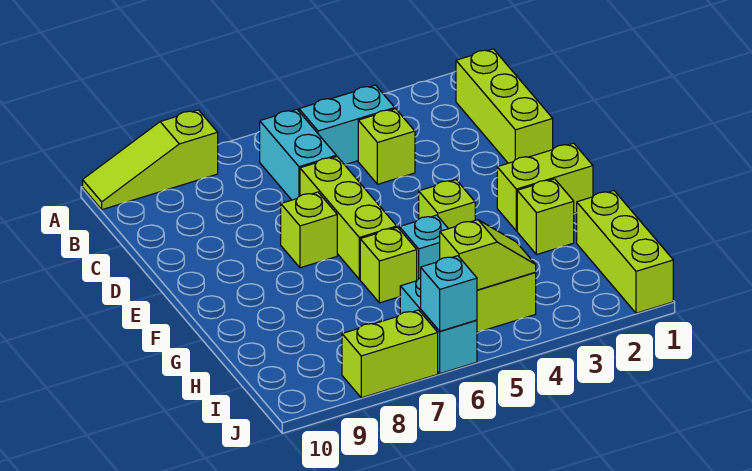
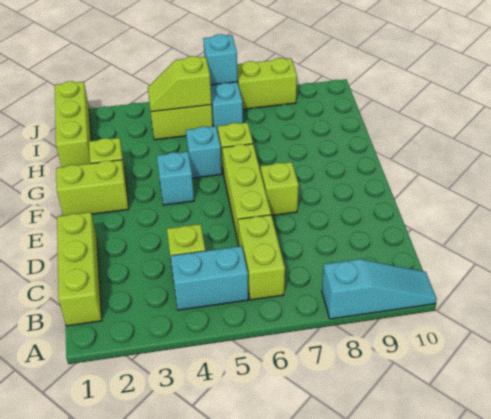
lime slope A8:A10 level 1 top 8 -> cyan slope A8:A10 level 1 top 8
cyan brick B6:C6 level 1 -> lime brick B6:C6 level 1
lime brick F4 level 1 -> cyan brick F4 level 1

